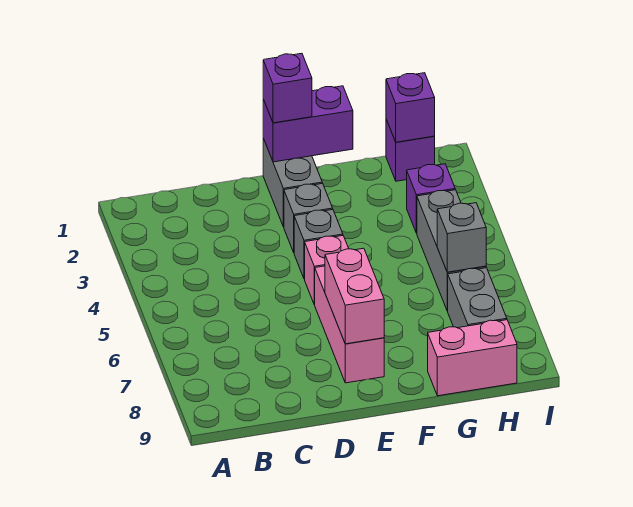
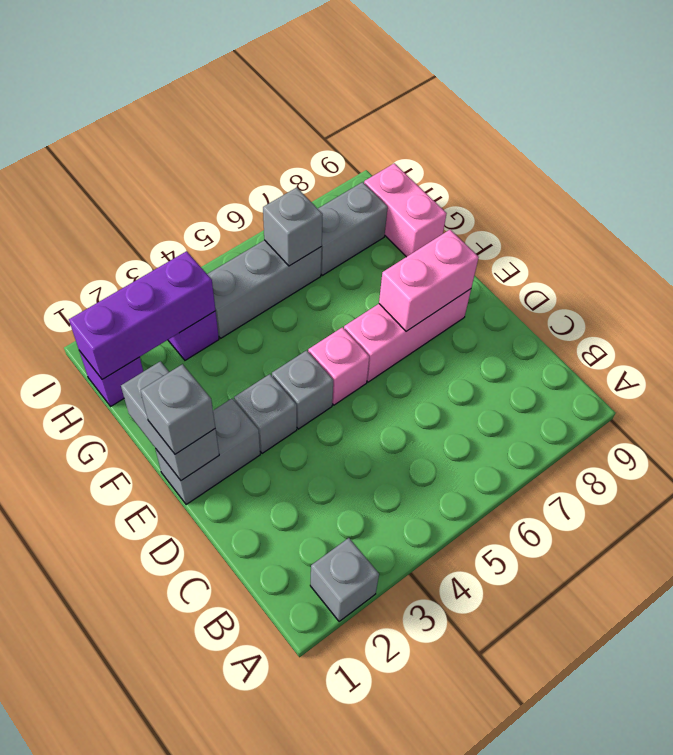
none -> grey brick A2 level 1
purple brick E1:F1 level 2 -> grey brick E1:F1 level 2
purple brick E1 level 3 -> grey brick E1 level 3
purple brick H1 level 2 -> purple brick H1:H3 level 2

